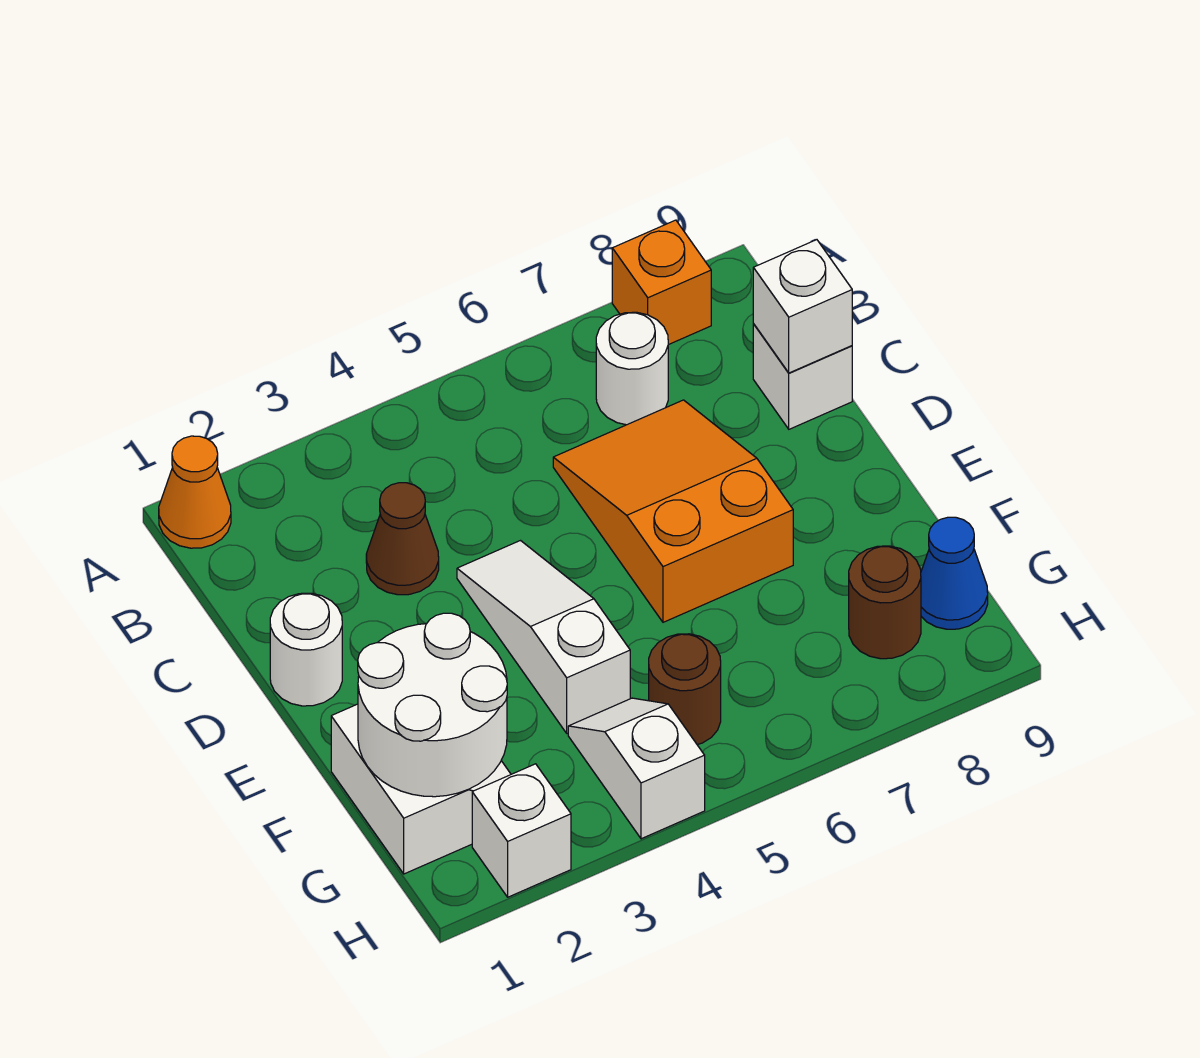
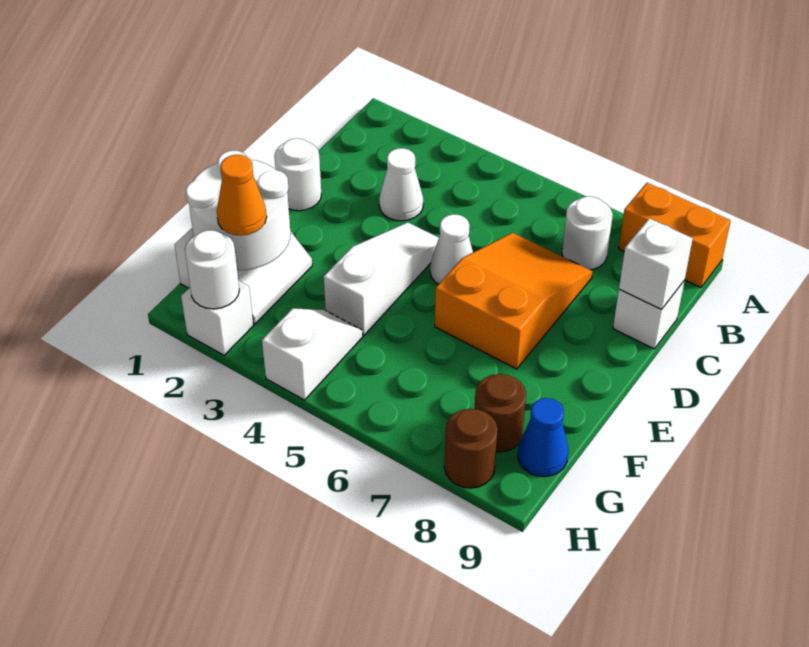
orange cone A1 level 1 -> orange cone G2 level 3
orange brick A8 level 1 -> orange brick A8:A9 level 1
brown cone C3 level 1 -> white cone C3 level 1
none -> white cone D5 level 1
brown round brick G5 level 1 -> brown round brick H8 level 1
none -> white round brick H2 level 2

